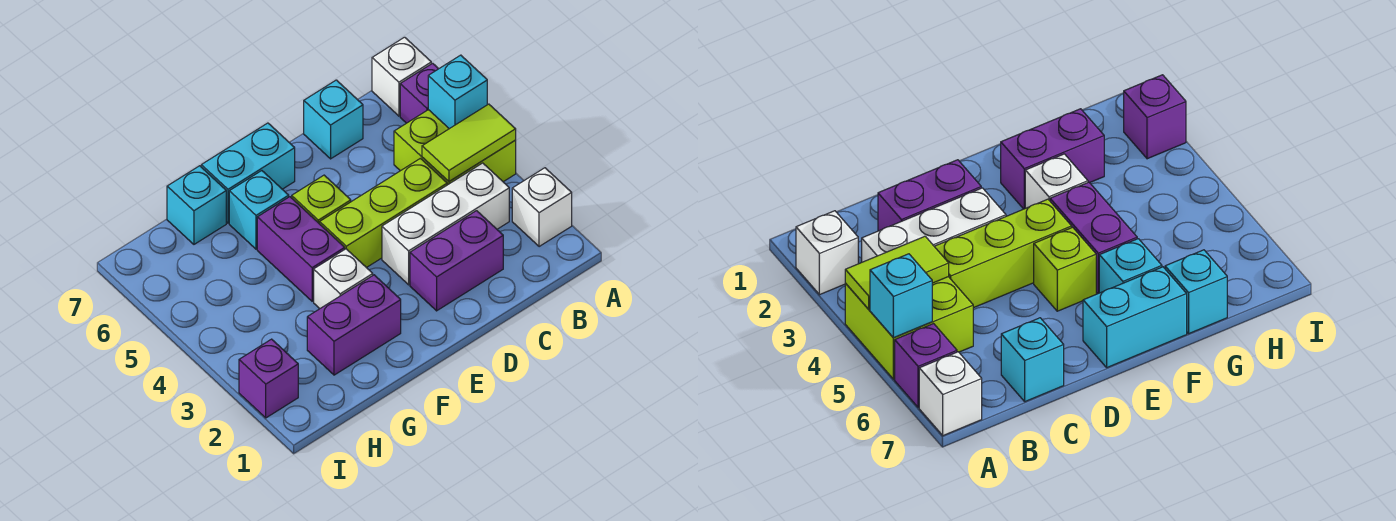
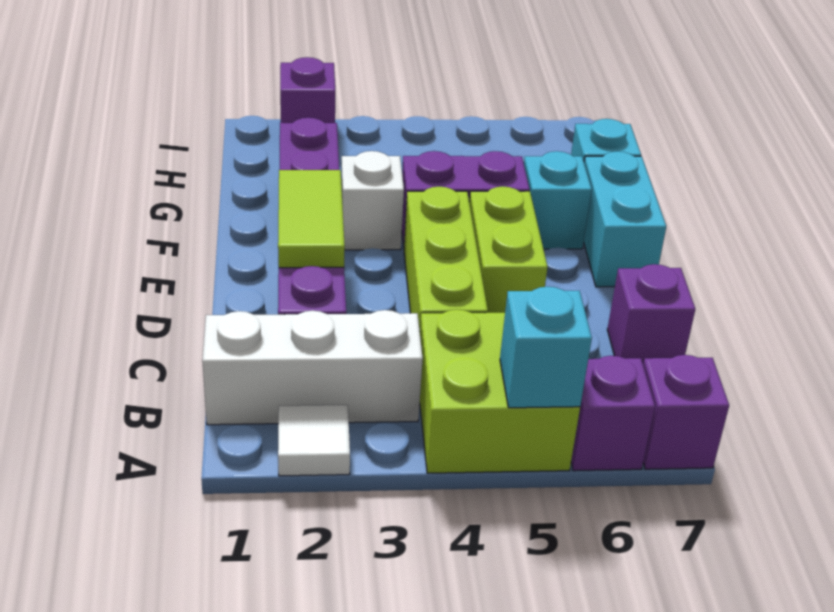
white brick A2 level 1 -> white tile A2 level 1
lime tile A4:B4 level 2 -> lime tile D2:E2 level 2
white brick A7 level 1 -> purple brick A7 level 1
white brick B3:D3 level 1 -> white brick B1:B3 level 1
cyan brick C7 level 1 -> purple brick C7 level 1
lime brick E5 level 1 -> lime brick D5:E5 level 1

